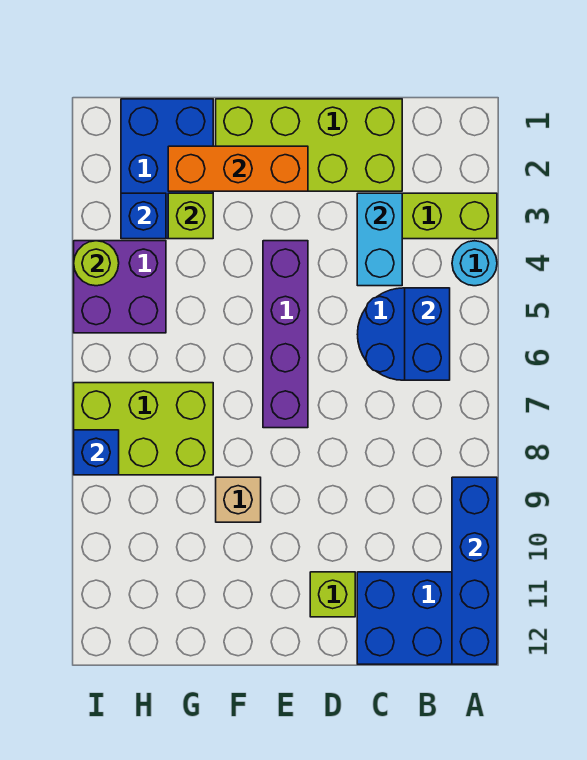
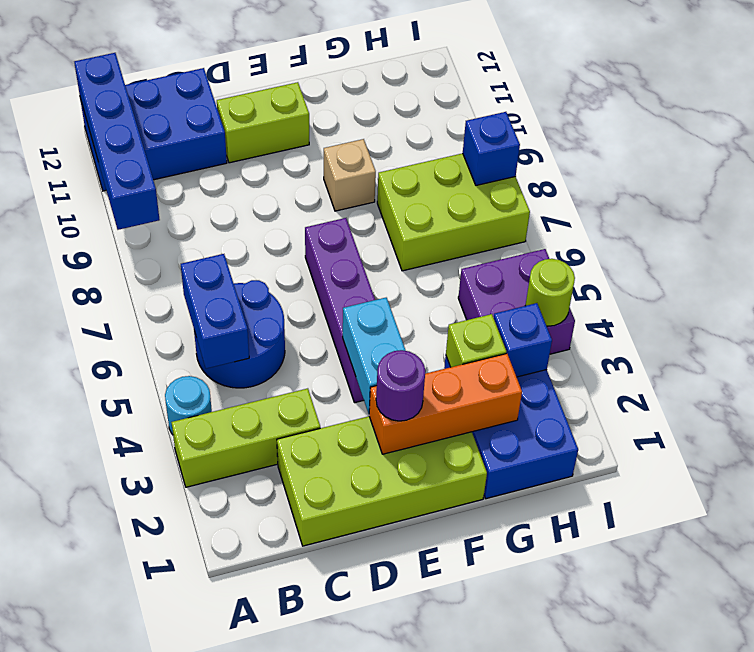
cyan brick C3:C4 level 2 -> cyan brick E3:E4 level 2
lime brick D11 level 1 -> lime brick D11:E11 level 1
none -> purple round brick E2 level 3

